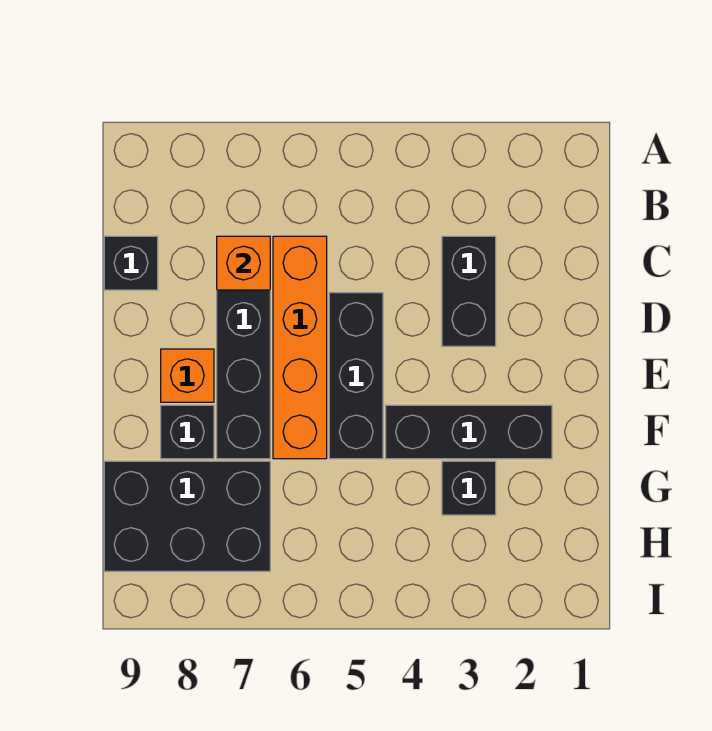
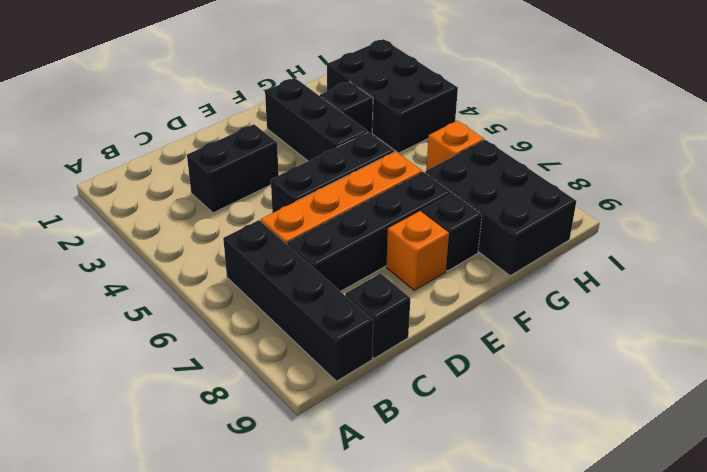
none -> black brick B6:B9 level 1
orange brick C7 level 2 -> orange brick H6 level 1
none -> black brick H2:I4 level 1

